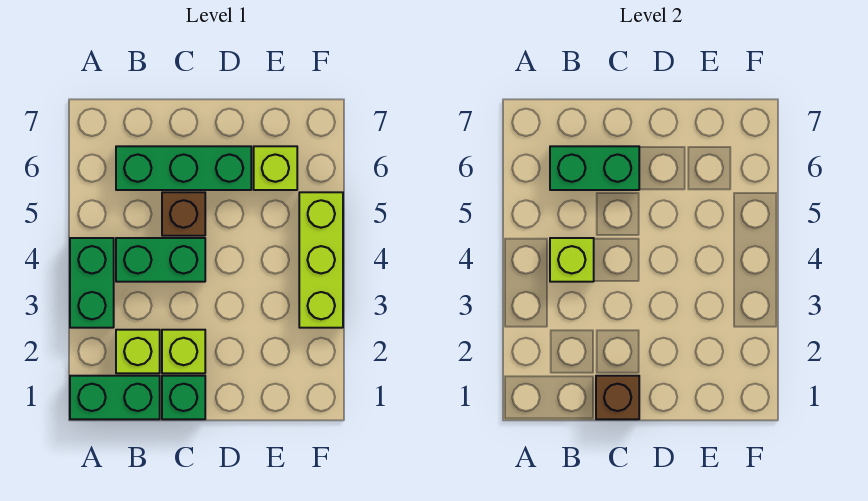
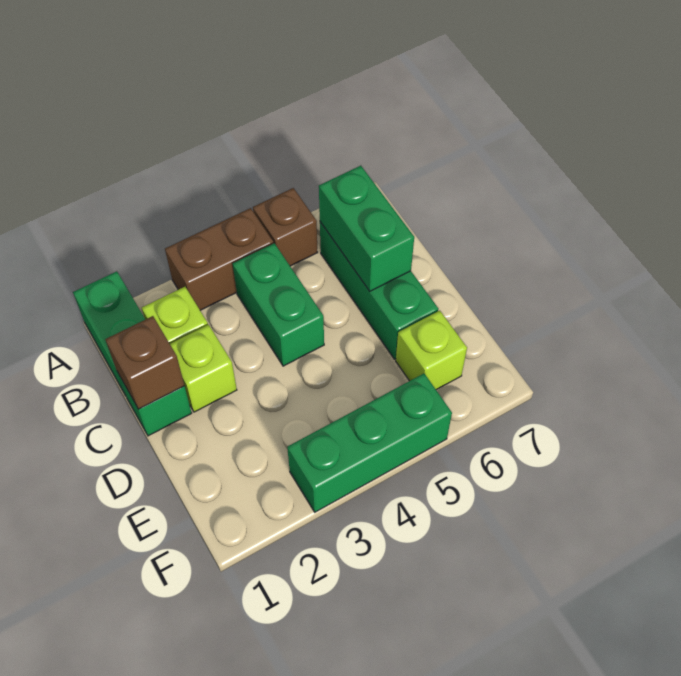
green brick A3:A4 level 1 -> brown brick A3:A4 level 1
lime brick B4 level 2 -> none
brown brick C5 level 1 -> brown brick A5 level 1
lime brick F3:F5 level 1 -> green brick F3:F5 level 1

